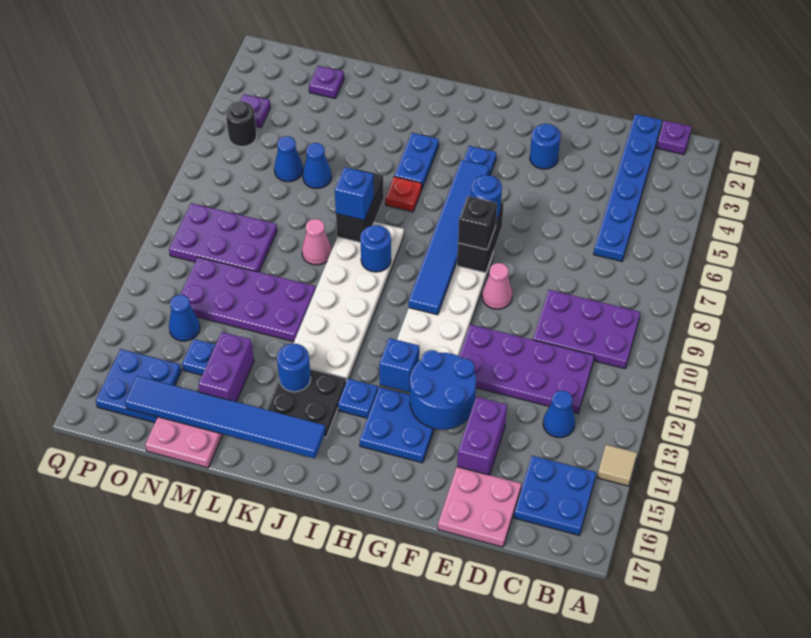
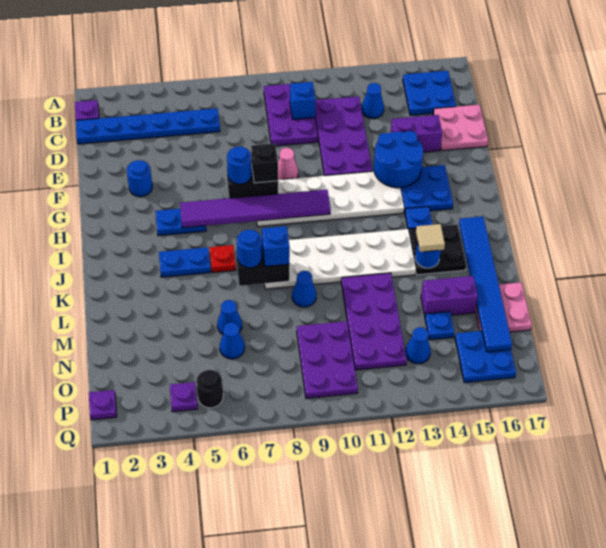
tan tile A14 level 1 -> tan tile K14 level 3
blue tile H5:H10 level 2 -> purple tile H5:H10 level 2
blue brick H13 level 2 -> blue brick C10 level 2
blue round brick J9 level 2 -> blue round brick K7 level 3
pink cone L9 level 1 -> blue cone L9 level 1
purple plate N2 level 1 -> purple plate P1 level 1

